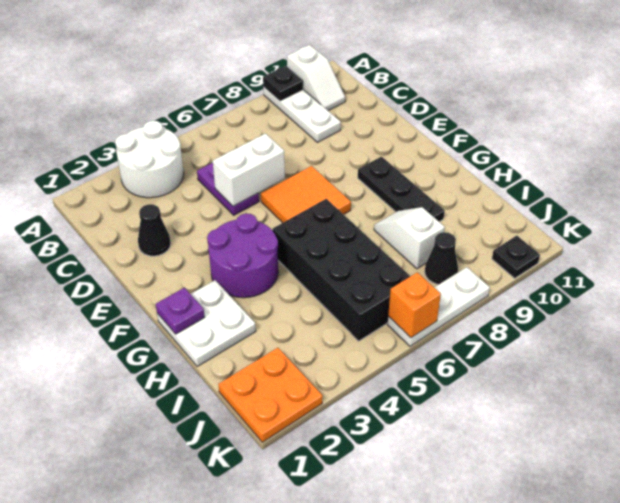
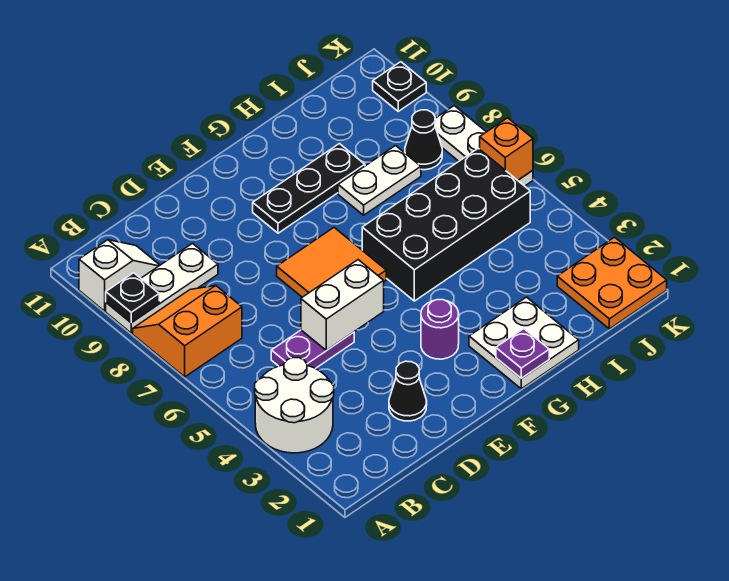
none -> orange slope A7:B8 level 1 top 7
white brick D5:D6 level 2 -> white brick D5:E5 level 2
purple round brick F3:G4 level 1 -> purple round brick F3 level 1
white slope H8:I8 level 1 top I -> white plate H8:I8 level 1

